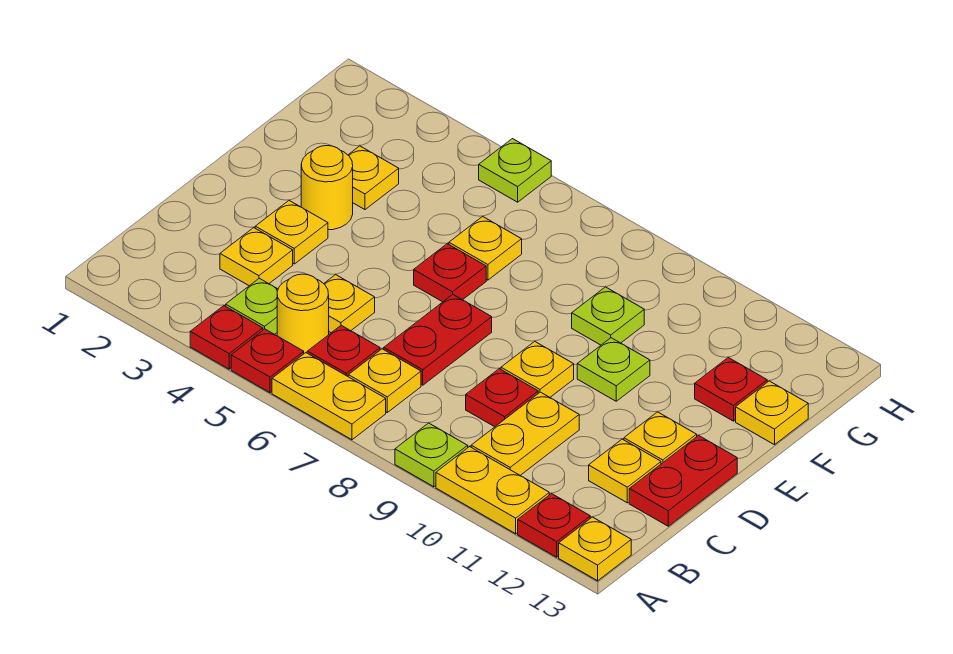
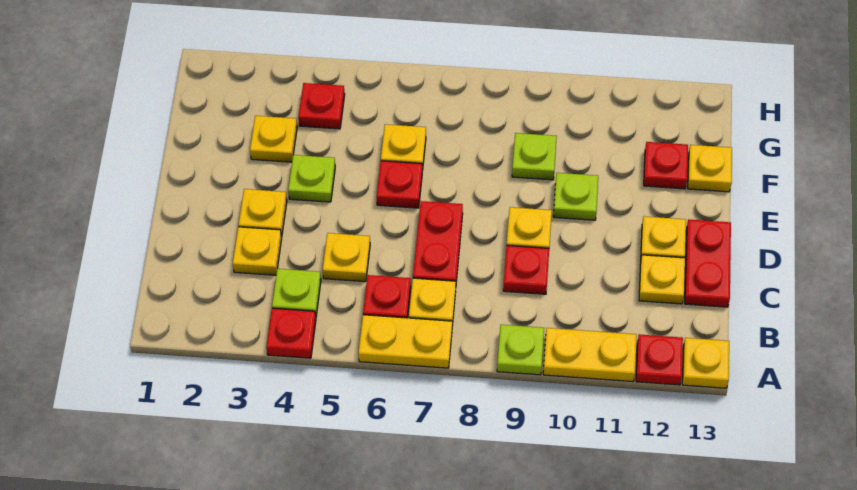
red plate A5 level 1 -> red plate G4 level 1
yellow round brick B5 level 1 -> none
yellow plate B10:C10 level 1 -> none
yellow round brick E3 level 1 -> none
lime plate H5 level 1 -> lime plate E4 level 1

